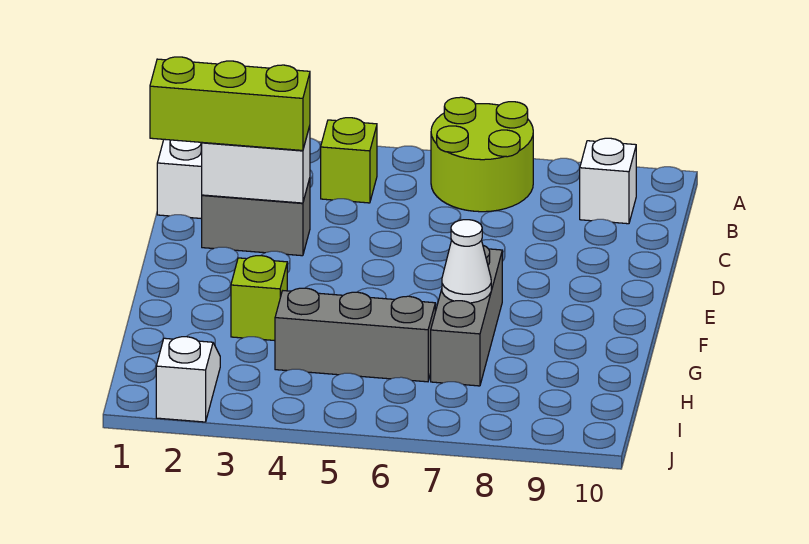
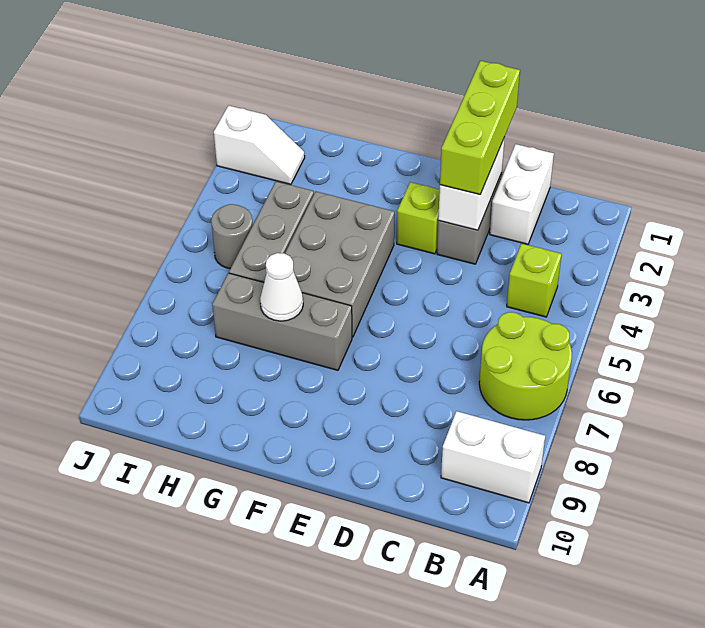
white brick B9 level 1 -> white brick A9:B9 level 1
none -> grey brick F4:G6 level 1
lime brick G3 level 1 -> lime brick E3 level 1
none -> grey round brick I5 level 1

